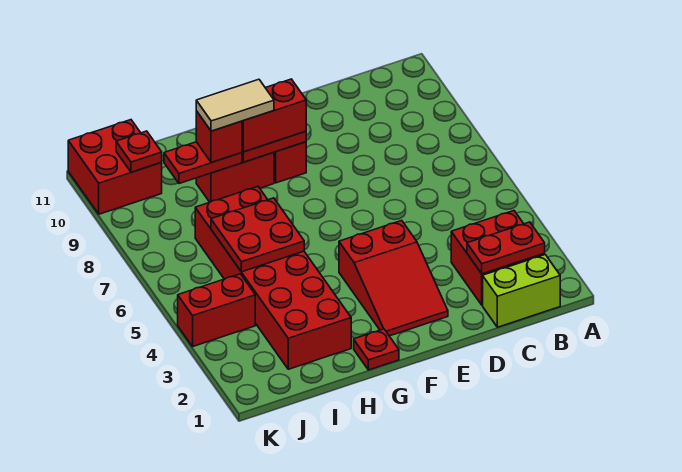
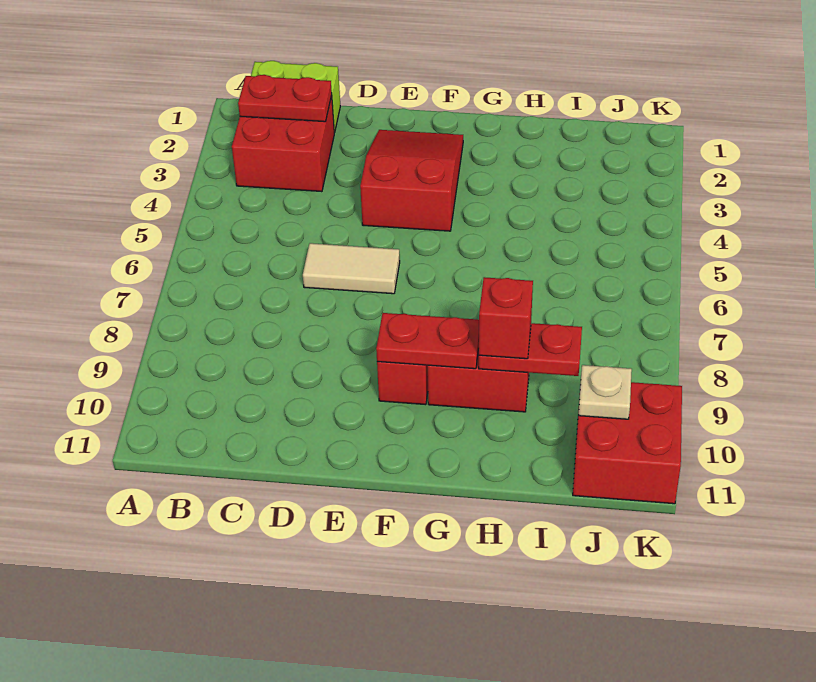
red brick F9:G9 level 3 -> none
red plate G1 level 1 -> none
tan tile G9:H9 level 4 -> tan tile D6:E6 level 1
red brick H2:I7 level 1 -> none
red plate H5:I6 level 2 -> none
red brick J4:K4 level 1 -> none
red plate J10 level 2 -> tan plate J10 level 2

